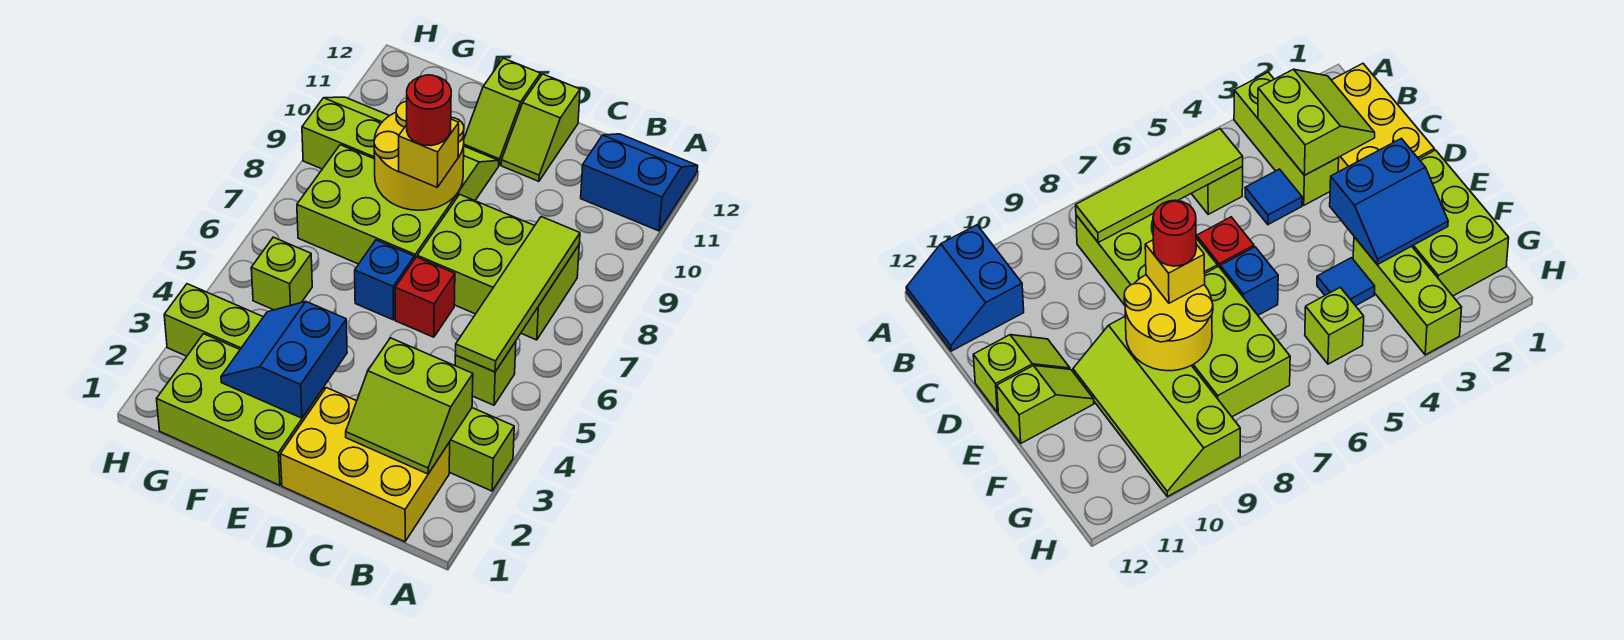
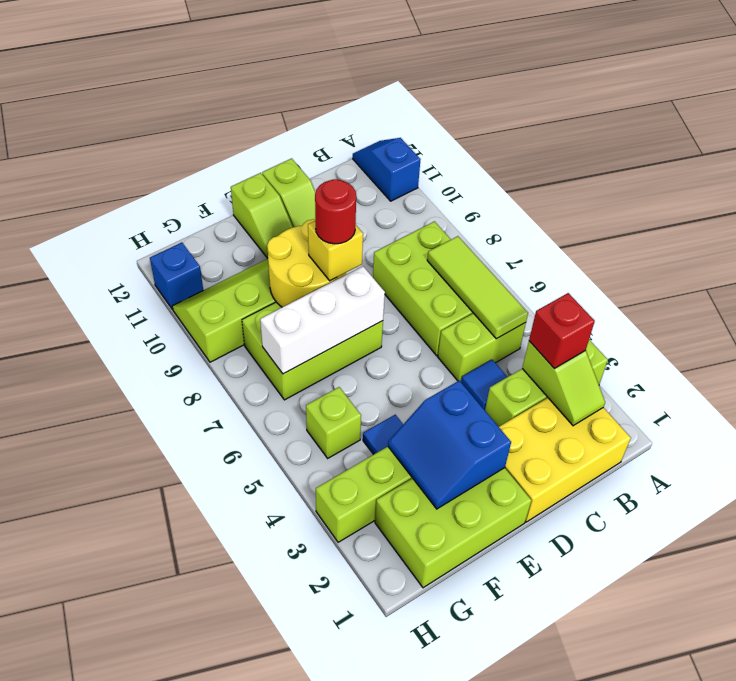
blue slope A11:B12 level 1 top 11 -> blue slope A11:A12 level 1 top 11
lime slope B2:C3 level 2 top 3 -> lime slope B2:B3 level 2 top 3
lime brick B5 level 1 -> lime brick B5:C5 level 1
lime tile B5:B8 level 2 -> lime tile B5:B7 level 2
lime brick B7:D8 level 1 -> lime brick B6:C8 level 1
red brick D6 level 1 -> red brick B3 level 3
blue brick E6 level 1 -> blue brick H11 level 1
none -> white brick E7:G7 level 2

